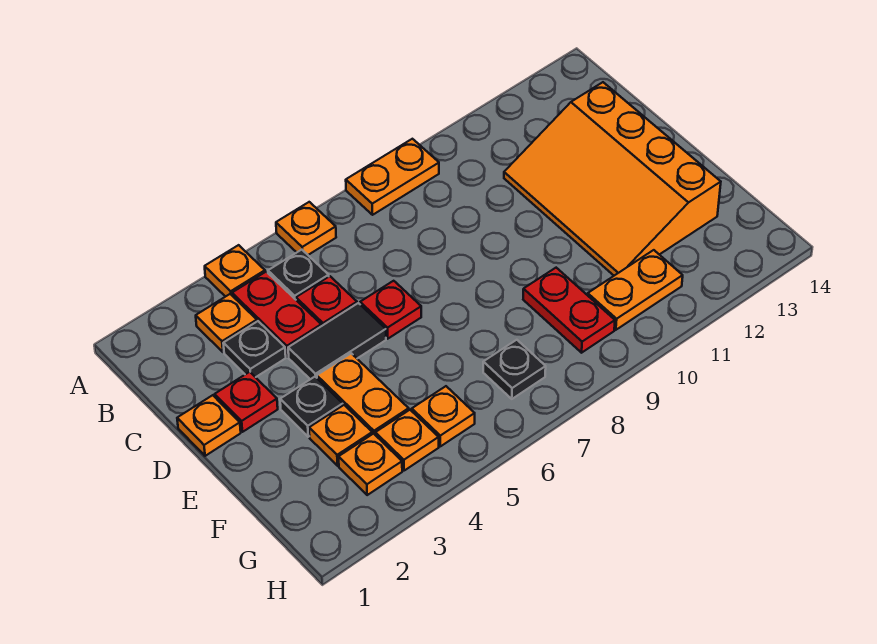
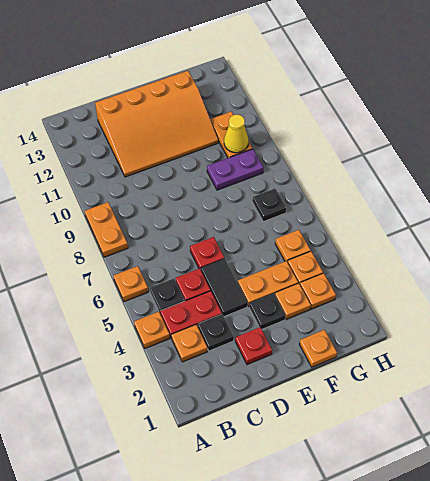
orange plate D1 level 1 -> orange plate F1 level 1
red plate F9:G9 level 1 -> purple plate F9:G9 level 1
none -> yellow cone G10 level 2

